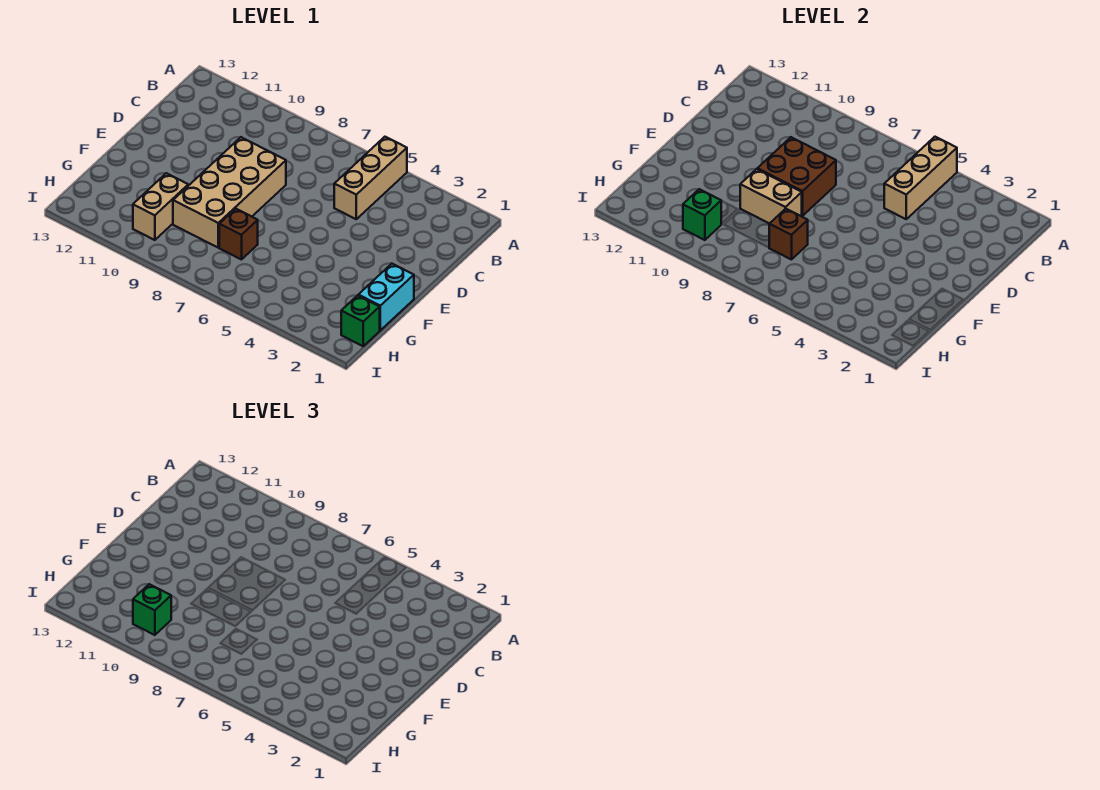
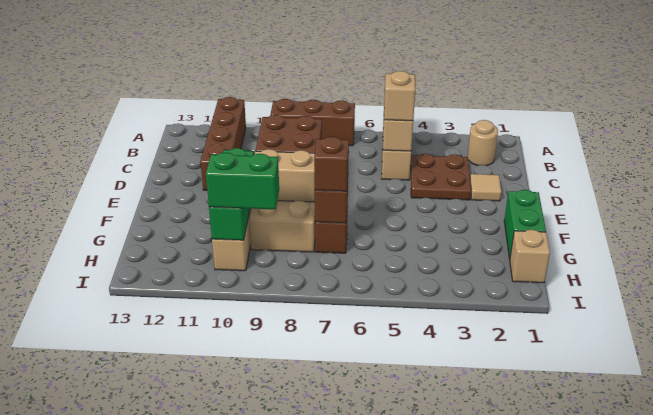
none -> brown brick A7:A9 level 1
none -> brown brick A11:D11 level 1
none -> tan round brick B2 level 1
none -> brown plate C3:D4 level 1
none -> tan brick C5 level 3
none -> tan tile D2 level 1
cyan brick F1:G1 level 1 -> green brick F1:G1 level 1
none -> brown brick G7 level 3
green brick H1 level 1 -> tan brick H1 level 1
green brick H10 level 2 -> green brick F10:H10 level 2
green brick H10 level 3 -> green brick H9:H10 level 3

